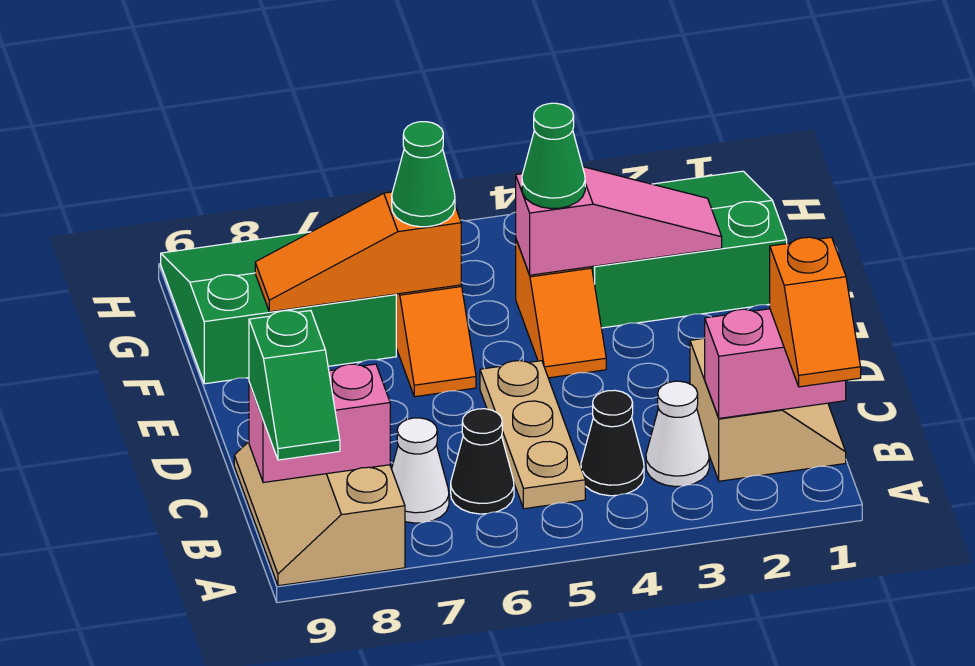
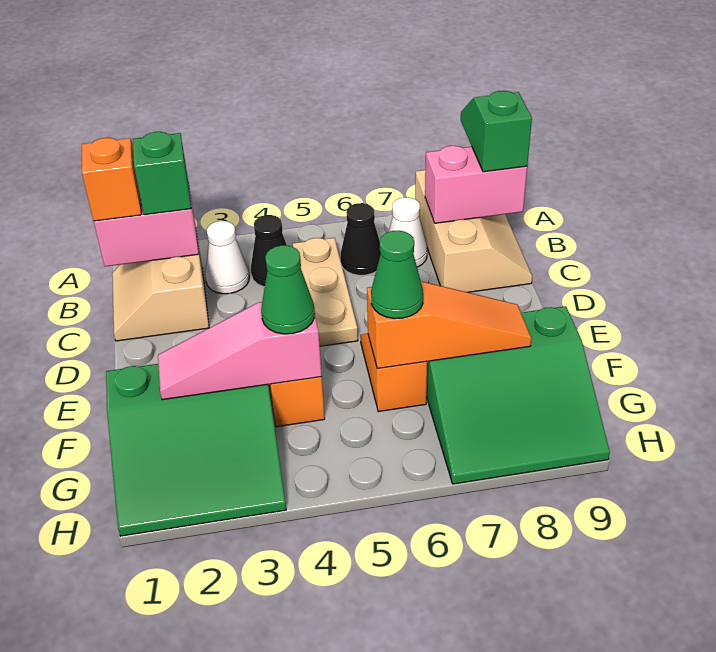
none -> green brick B2 level 3

